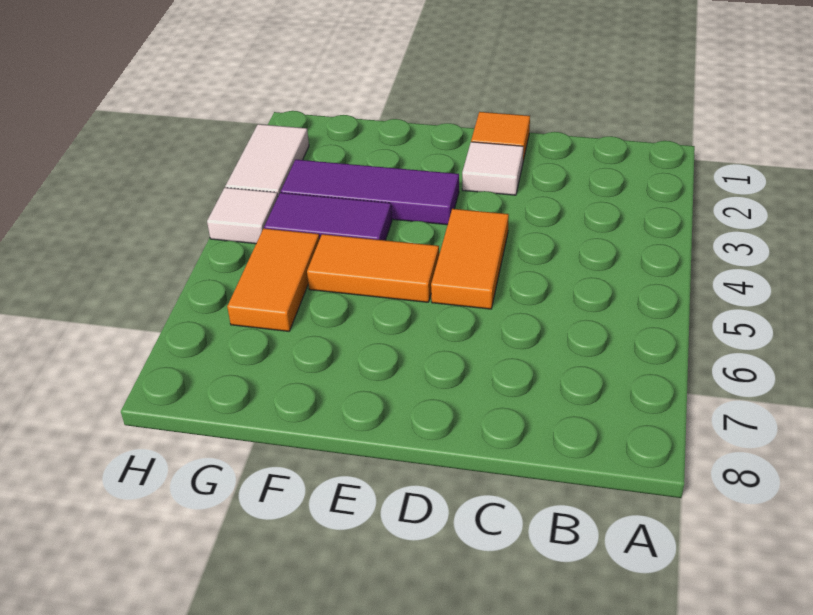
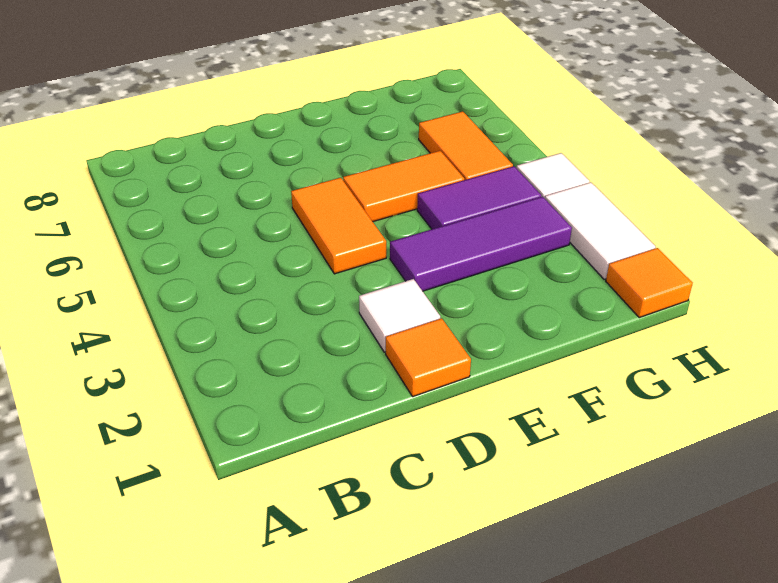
none -> orange tile H1 level 1

